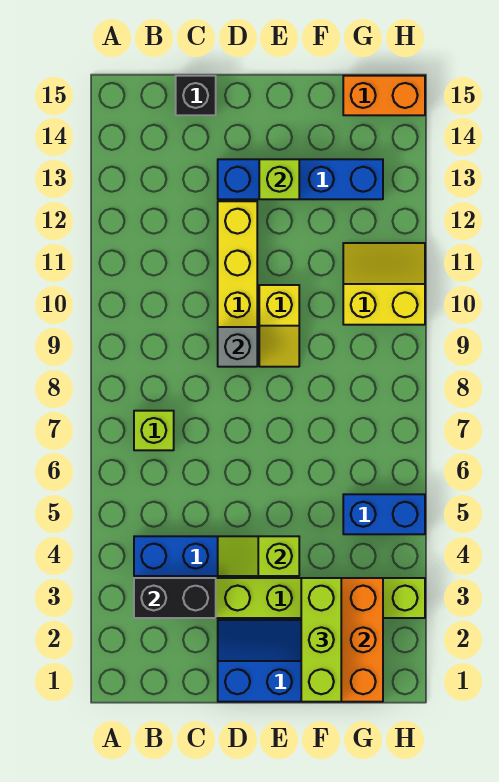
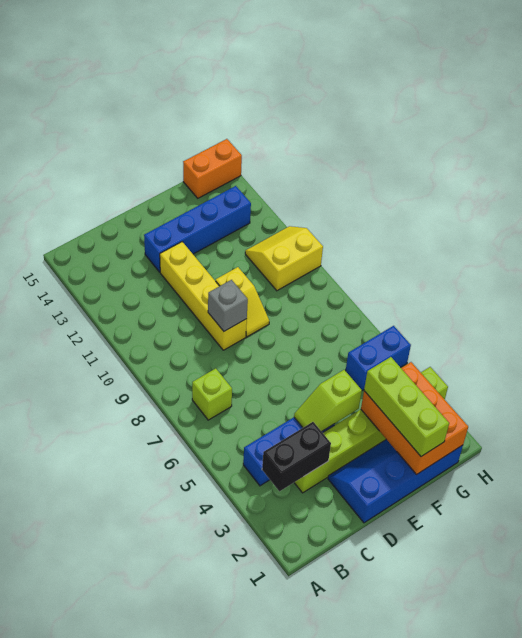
black brick C15 level 1 -> none
lime brick E13 level 2 -> none

